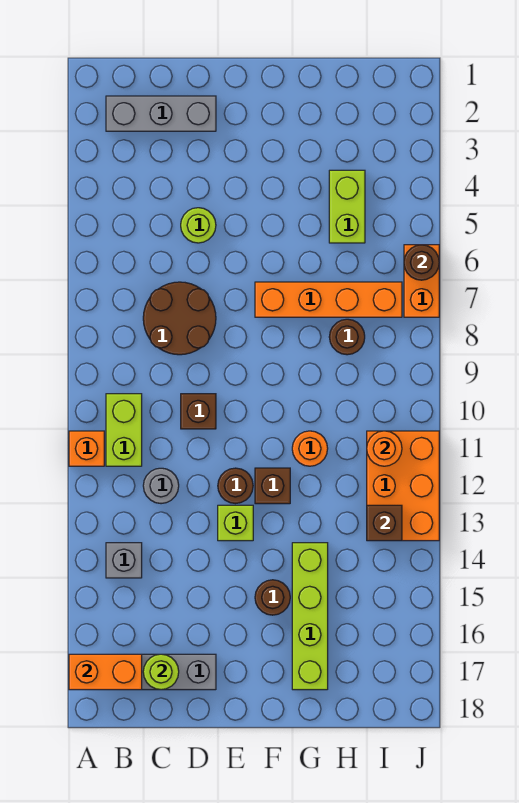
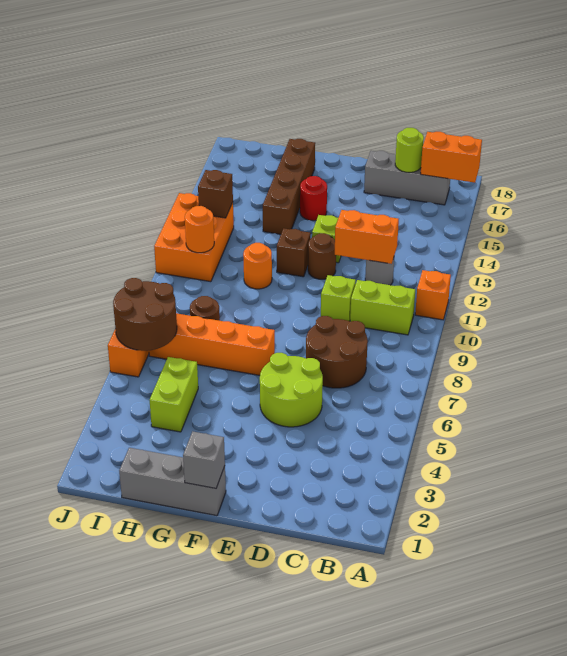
grey brick B2:D2 level 1 -> grey brick F1:H1 level 1
lime brick B10:B11 level 1 -> lime brick B10:C10 level 1
grey brick B14 level 1 -> grey brick F1 level 2
none -> orange brick C12:D12 level 2
lime round brick D5 level 1 -> lime round brick D5:E6 level 1
brown brick D10 level 1 -> lime brick D10 level 1
brown round brick F15 level 1 -> red round brick F15 level 1
lime brick G14:G17 level 1 -> brown brick G14:G17 level 1
brown round brick J6 level 2 -> brown round brick I6:J7 level 2

